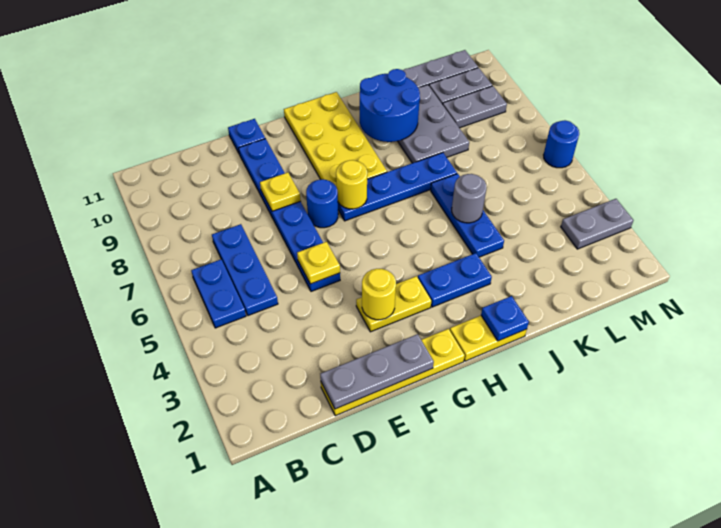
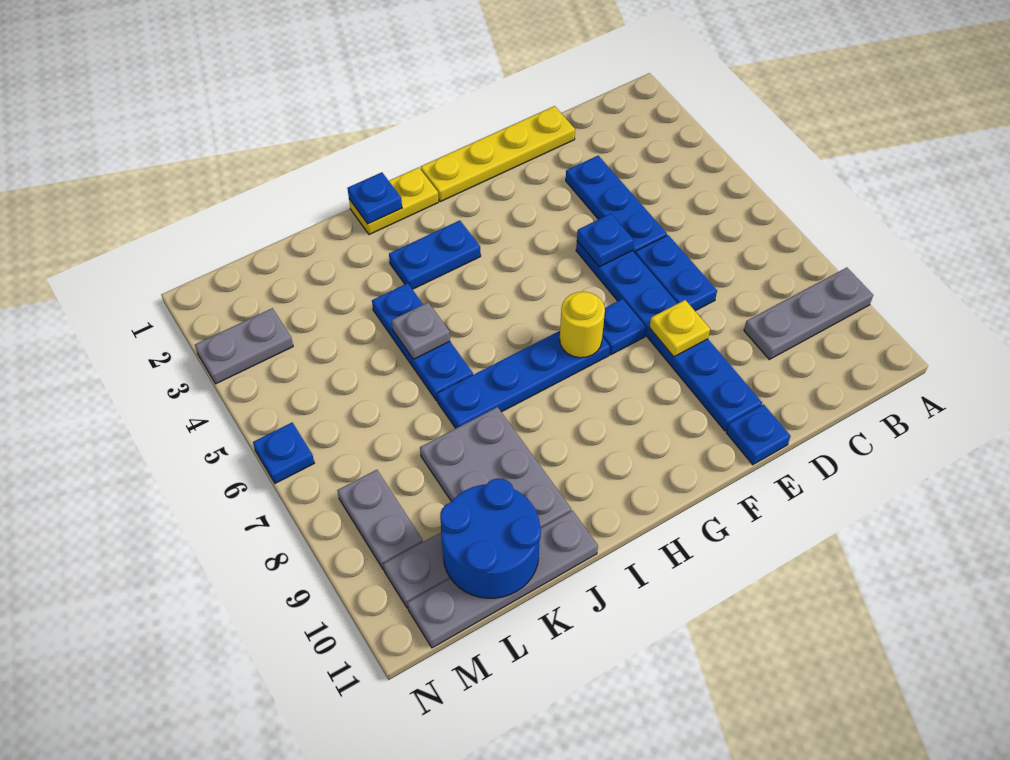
blue plate B5:B6 level 1 -> blue plate D6:D7 level 1
blue plate C5:C7 level 1 -> blue plate D3:D5 level 1
grey plate D1:F1 level 2 -> grey plate A9:C9 level 1
yellow plate E5 level 2 -> blue plate E5 level 2
yellow plate F3:G3 level 1 -> none
yellow round brick F3 level 2 -> none
blue round brick F7 level 1 -> blue plate F7 level 1
yellow plate G8:H11 level 1 -> none
blue round brick I9:J10 level 2 -> blue round brick K10:L11 level 2
grey round brick J5 level 2 -> grey plate J5 level 2
grey plate L9:M9 level 1 -> grey plate M8:M9 level 1
blue round brick N6 level 1 -> blue plate N6 level 1

